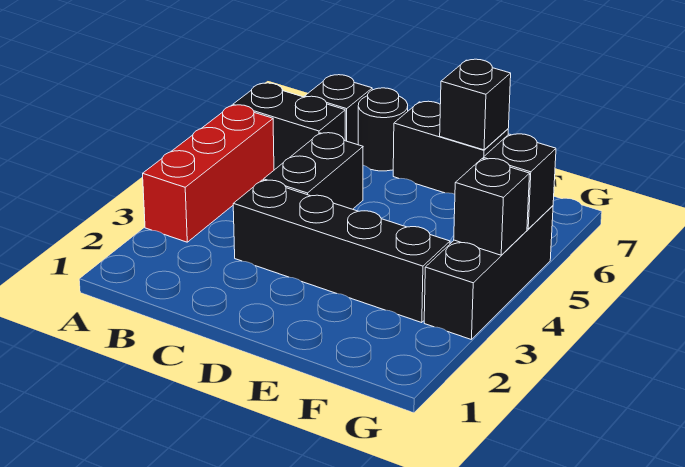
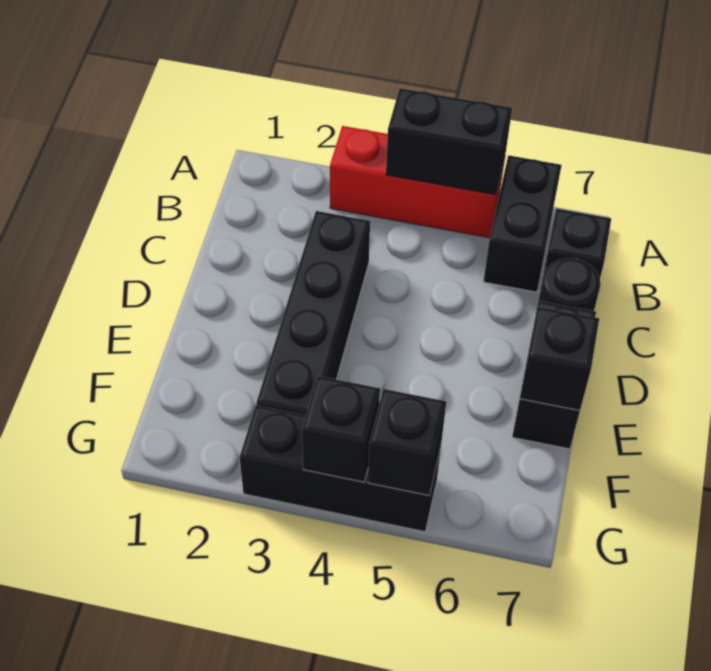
black brick C4:C5 level 1 -> black brick A4:A5 level 2

